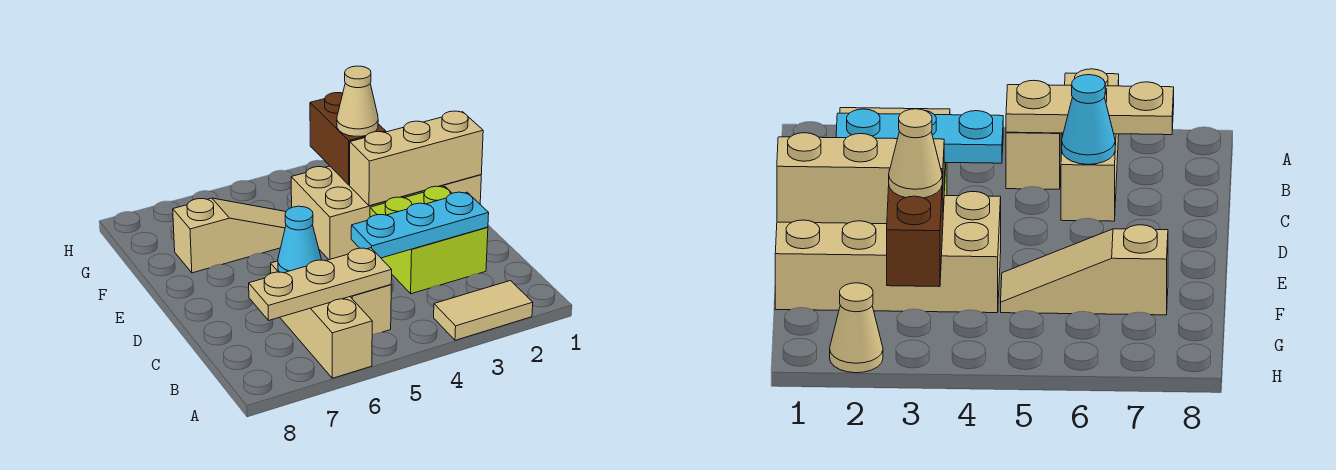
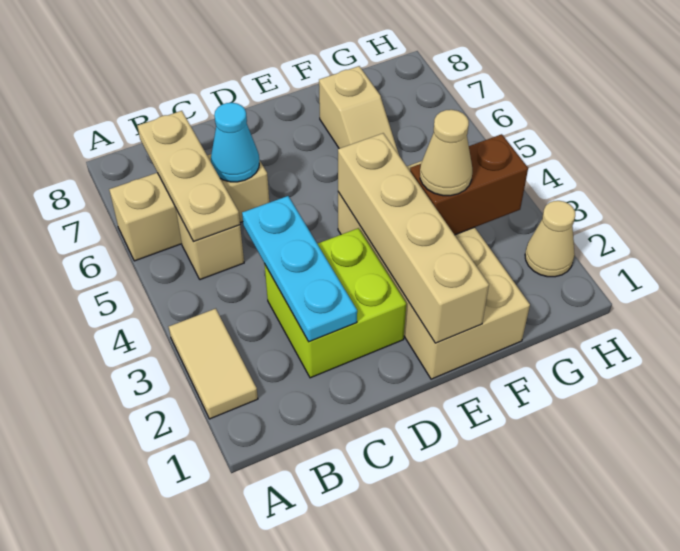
tan brick E1:E3 level 2 -> tan brick E1:E4 level 2
tan slope F5:F7 level 1 top 7 -> tan slope F6:F7 level 1 top 7

